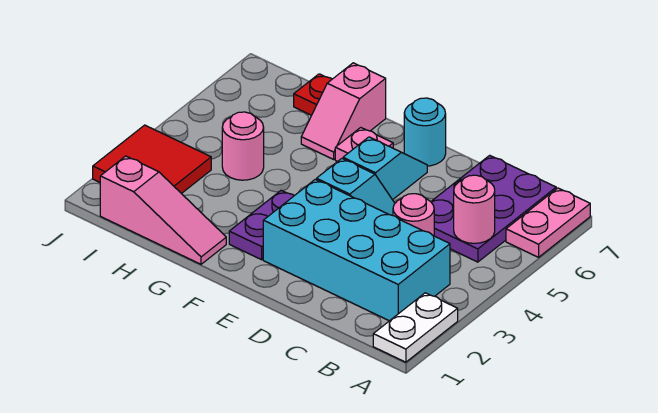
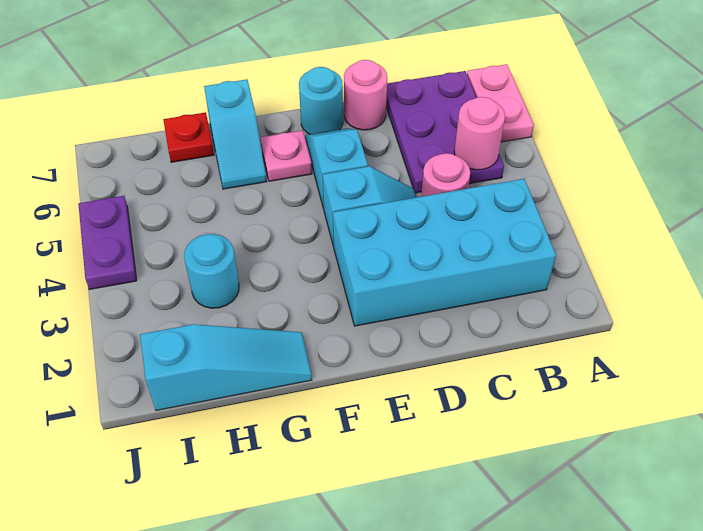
white plate A1:A2 level 1 -> none
purple plate F2:F3 level 1 -> purple plate J4:J5 level 1
pink slope G1:I1 level 1 top I -> cyan slope G1:I1 level 1 top I
pink slope G6:G7 level 1 top 7 -> cyan slope G6:G7 level 1 top 7
none -> cyan round brick H3 level 1
pink round brick H4 level 1 -> pink round brick D7 level 1
red tile I2:J3 level 1 -> none

